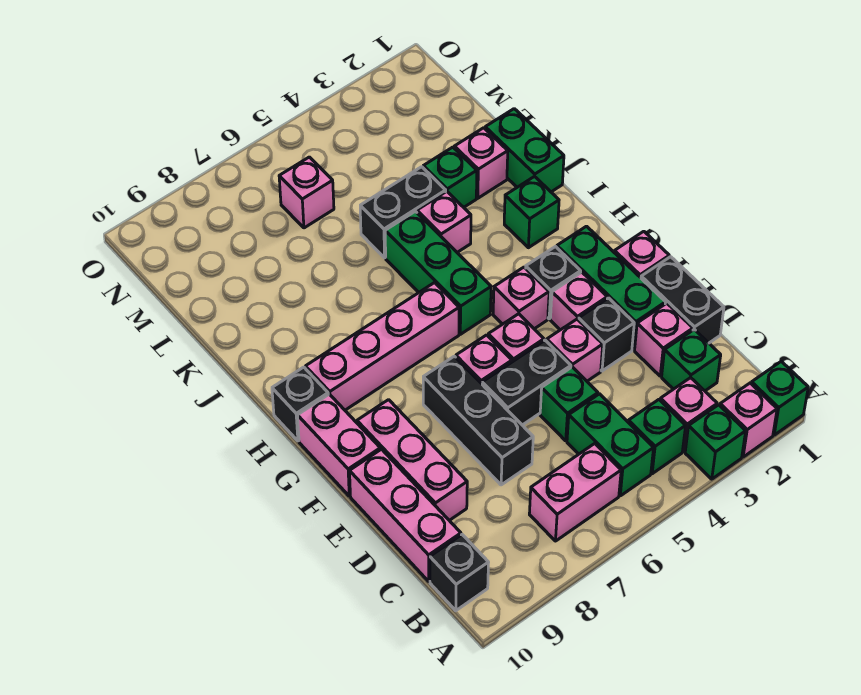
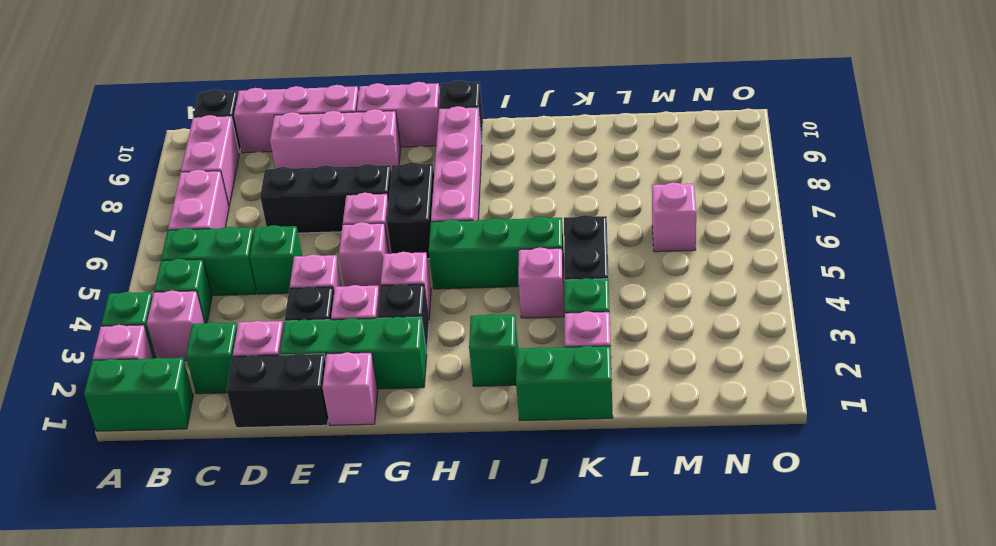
green brick A1 level 1 -> green brick A1:B1 level 1
none -> pink brick B8:B9 level 1
black brick E5:E6 level 1 -> black brick G6:G7 level 1

